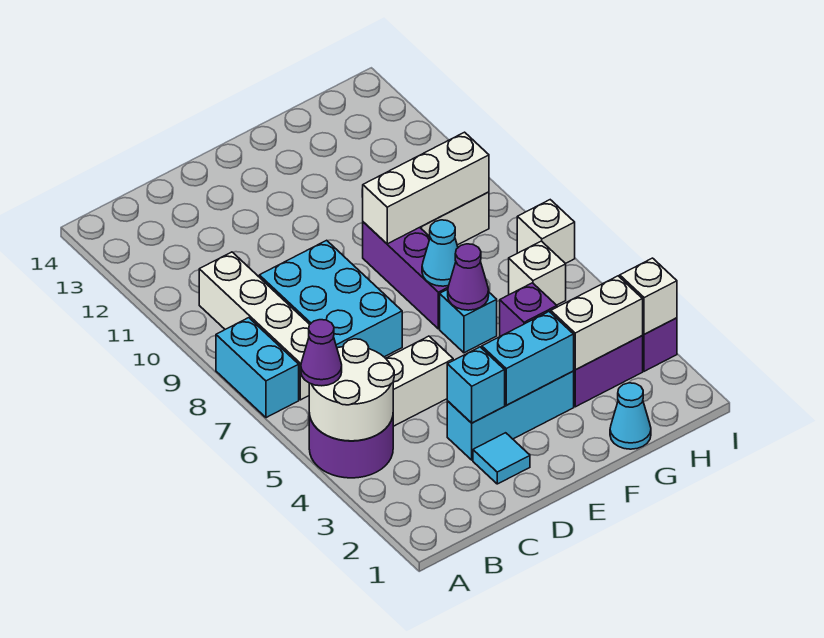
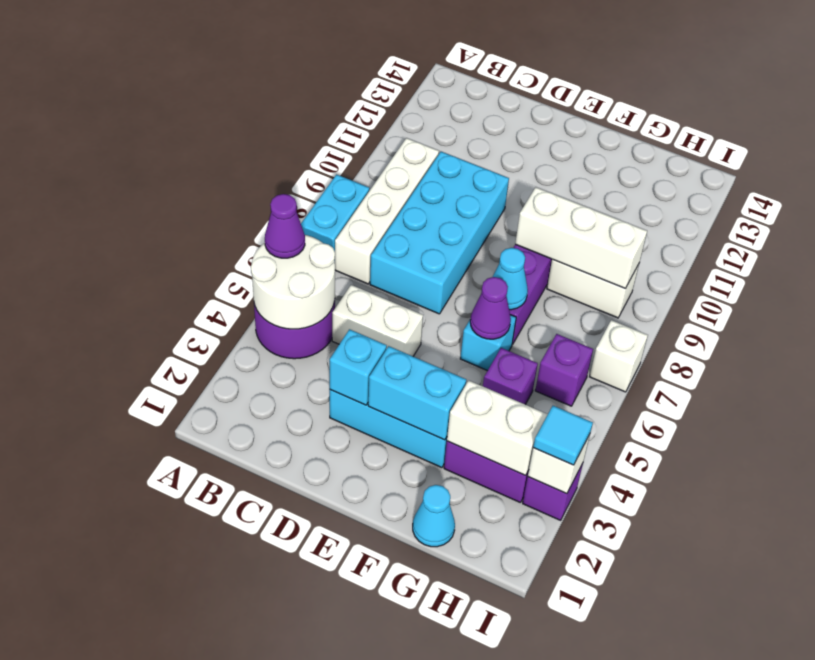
cyan brick C7:D9 level 1 -> cyan brick C7:D10 level 1
cyan tile D2 level 1 -> cyan tile I3 level 3
white brick H6 level 1 -> purple brick H6 level 1

